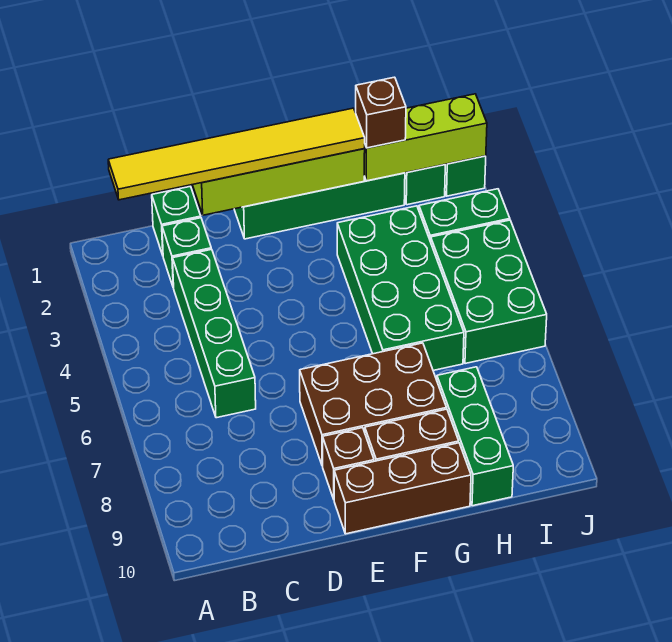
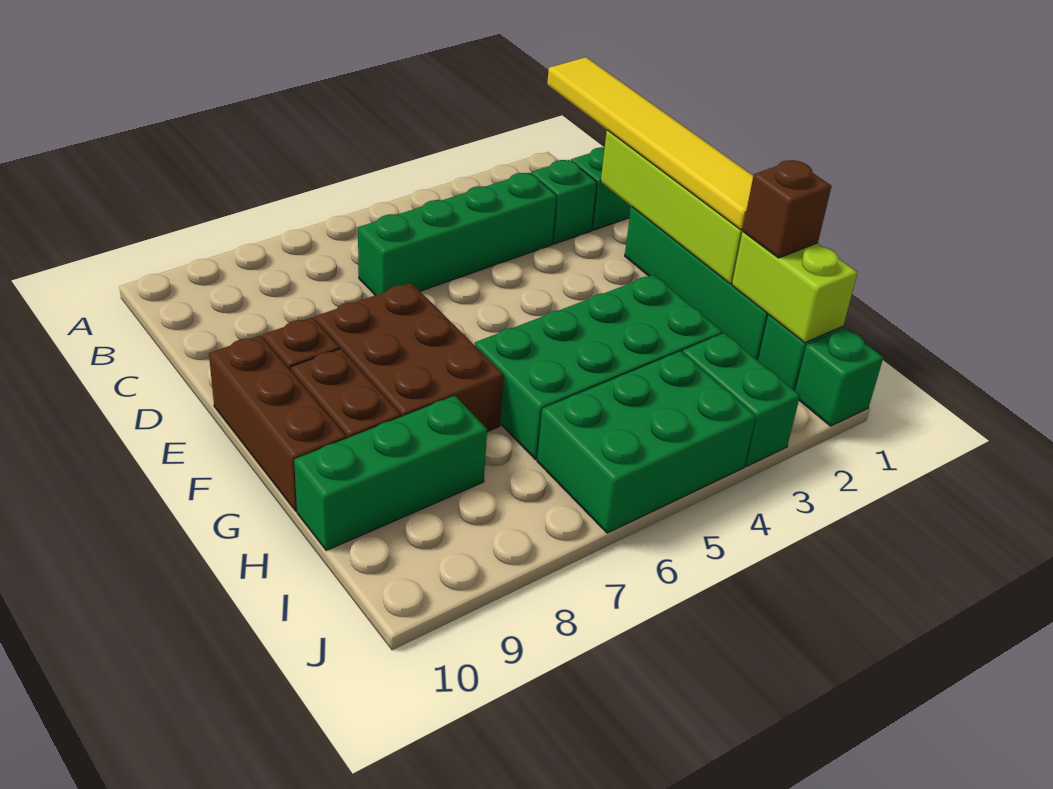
lime brick H1:J1 level 2 -> lime brick H1:I1 level 2

